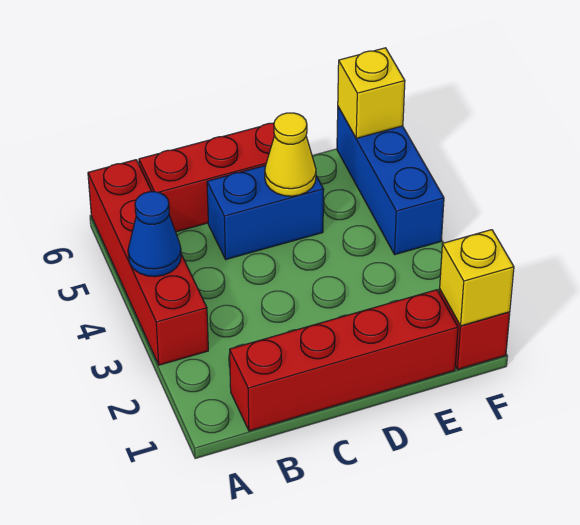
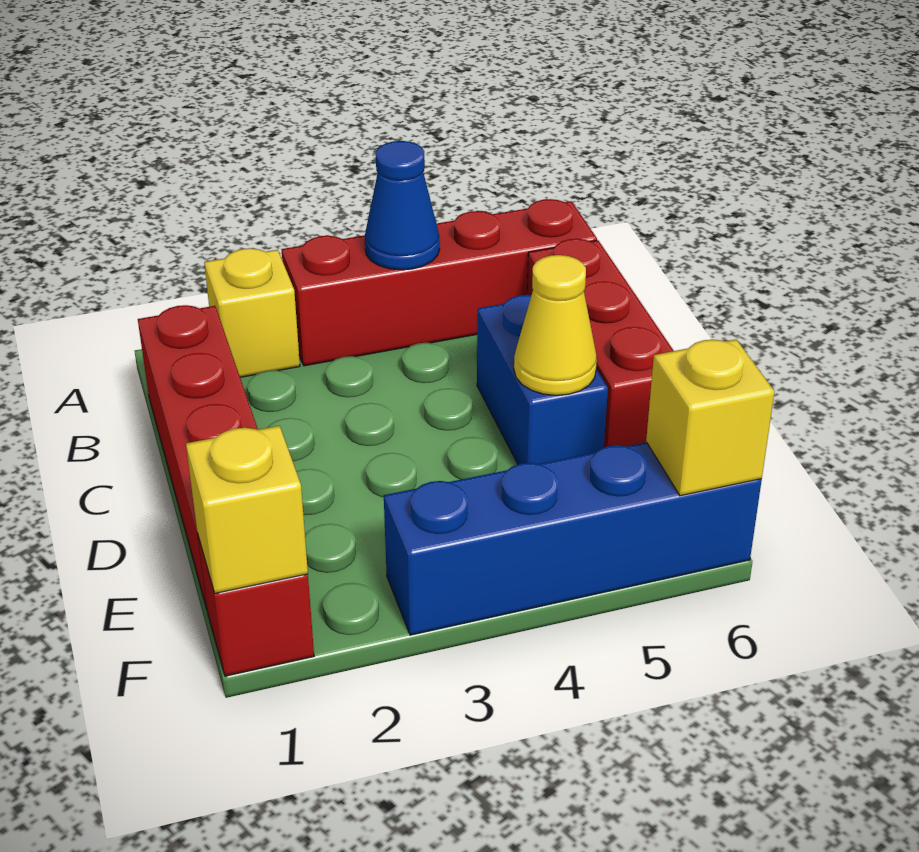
none -> yellow brick A2 level 1
blue brick F4:F6 level 1 -> blue brick F3:F6 level 1

